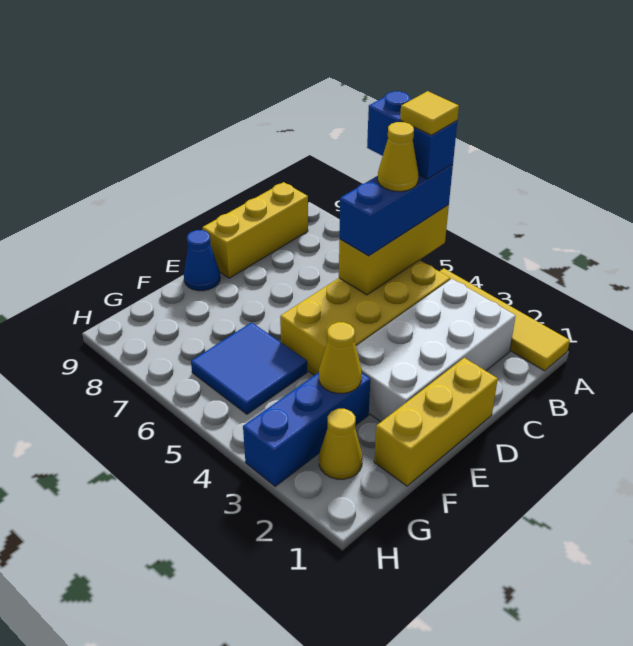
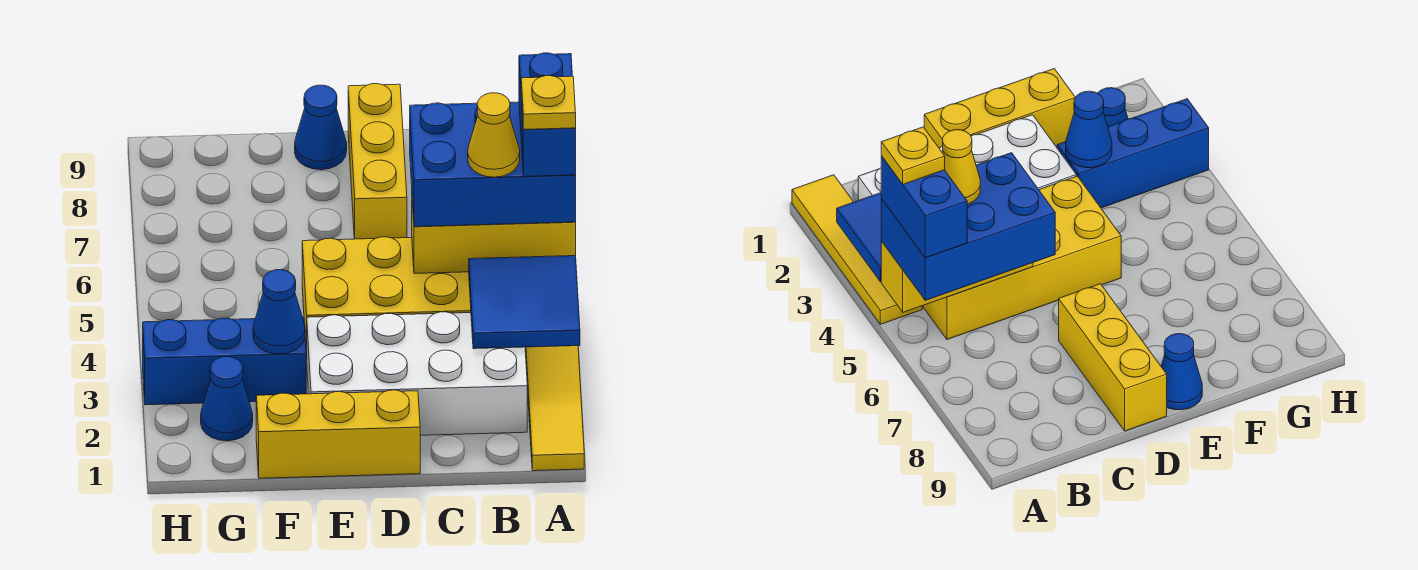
blue brick A5:C5 level 3 -> blue brick A5:C6 level 3
yellow tile A5 level 5 -> yellow plate A5 level 5
yellow brick B9:D9 level 1 -> yellow brick D7:D9 level 1
yellow cone F3 level 2 -> blue cone F3 level 2
blue tile F5:G6 level 1 -> blue tile A3:B4 level 2
yellow cone G2 level 1 -> blue cone G2 level 1

